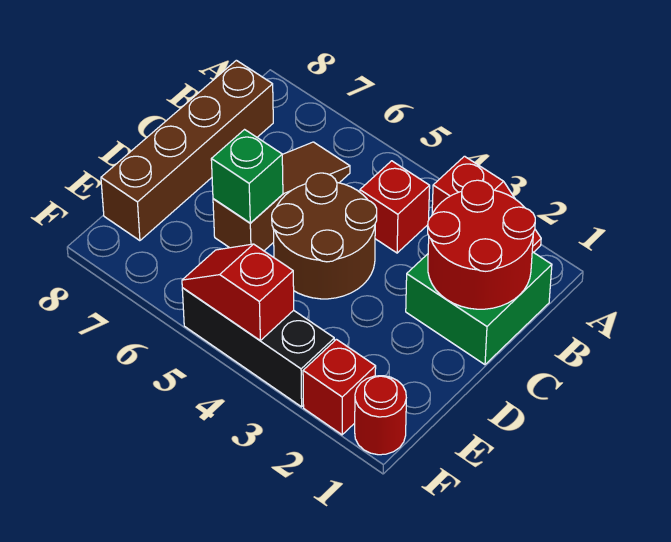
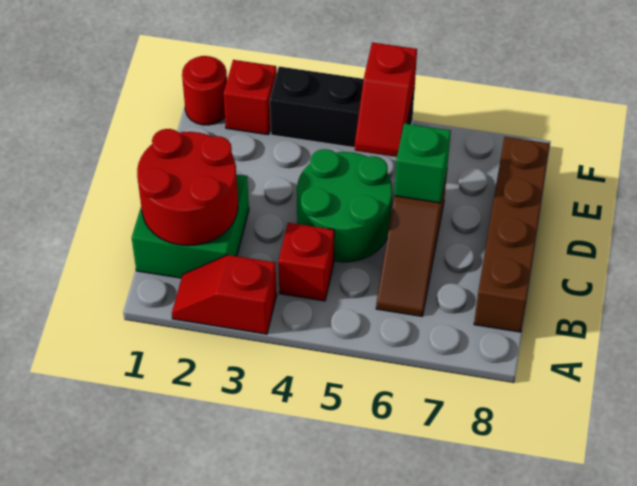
brown round brick C4:D5 level 1 -> green round brick C4:D5 level 1
red slope F4:F5 level 2 top 4 -> red slope E5:F5 level 2 top F

